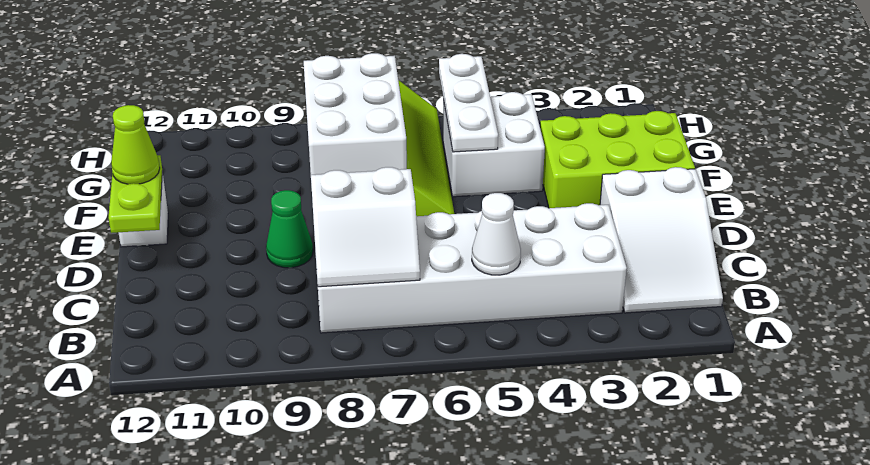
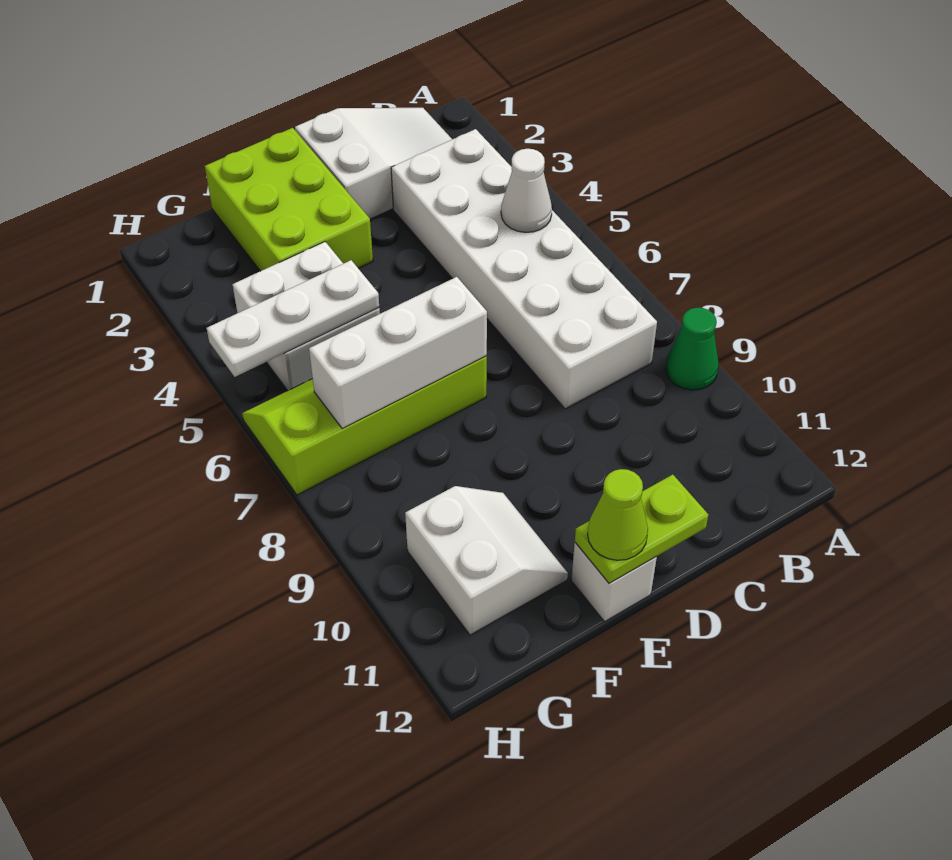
white slope B7:C8 level 2 top C -> white slope F10:G11 level 1 top G
green cone D9 level 1 -> green cone A9 level 1
white brick E7:G8 level 2 -> white brick E7:G7 level 2

